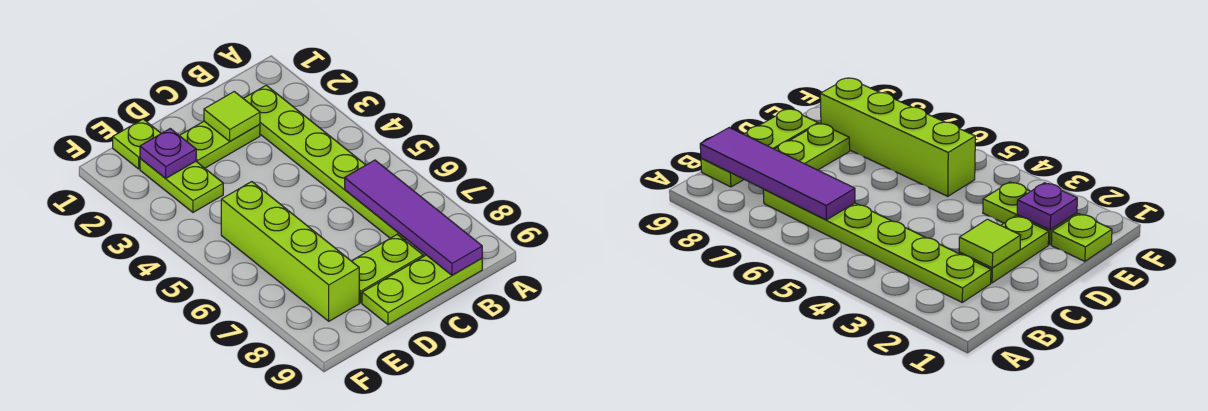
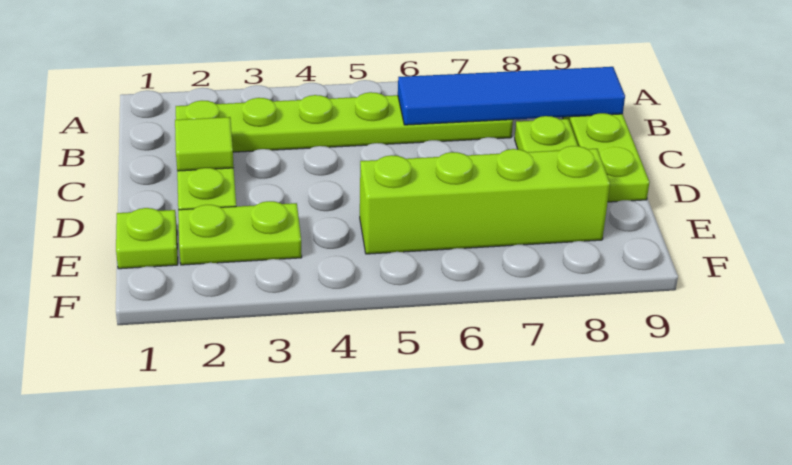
purple tile B6:B9 level 2 -> blue tile B6:B9 level 2
purple plate E2 level 2 -> none

